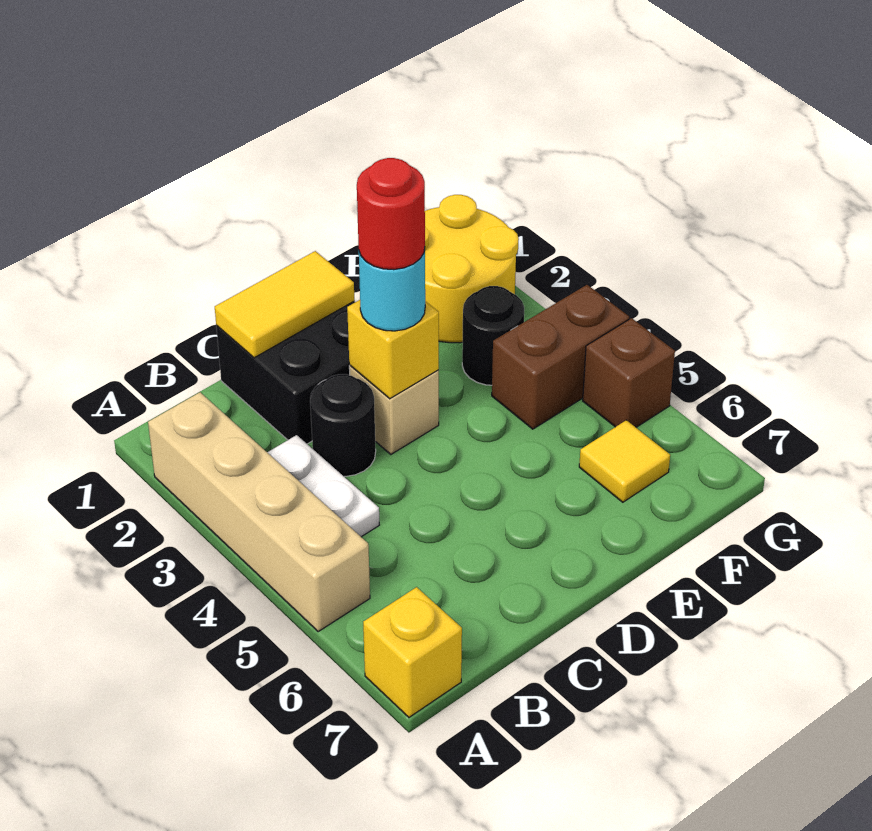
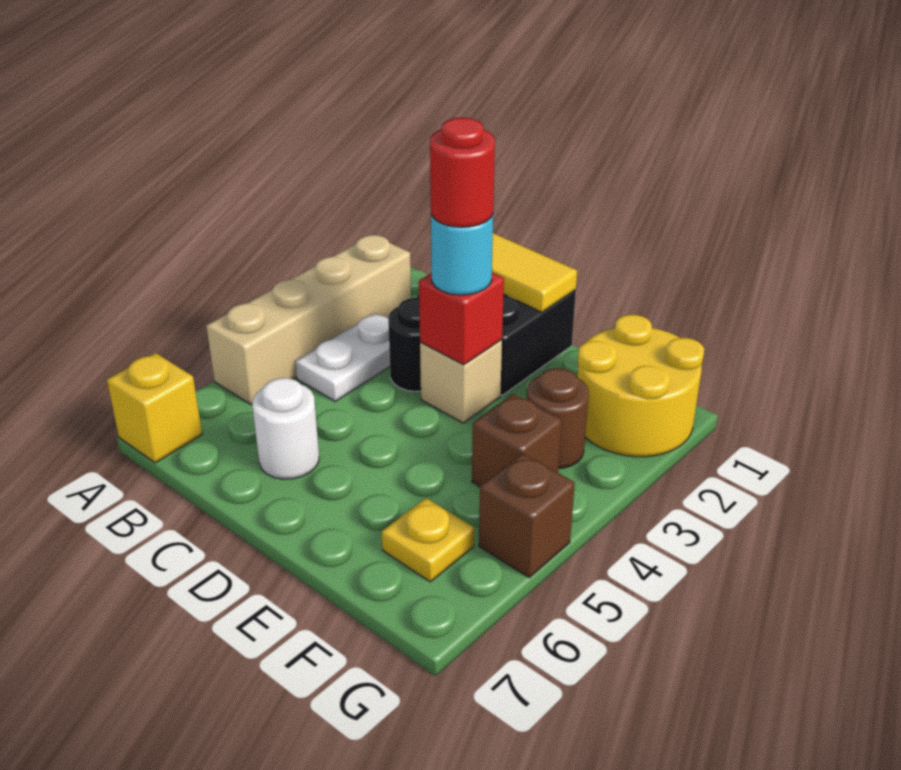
none -> white round brick C6 level 1
yellow brick D3 level 2 -> red brick D3 level 2
black round brick F3 level 1 -> brown round brick F3 level 1
brown brick F4:G4 level 1 -> brown brick F4 level 1
yellow tile F6 level 1 -> yellow plate F6 level 1

